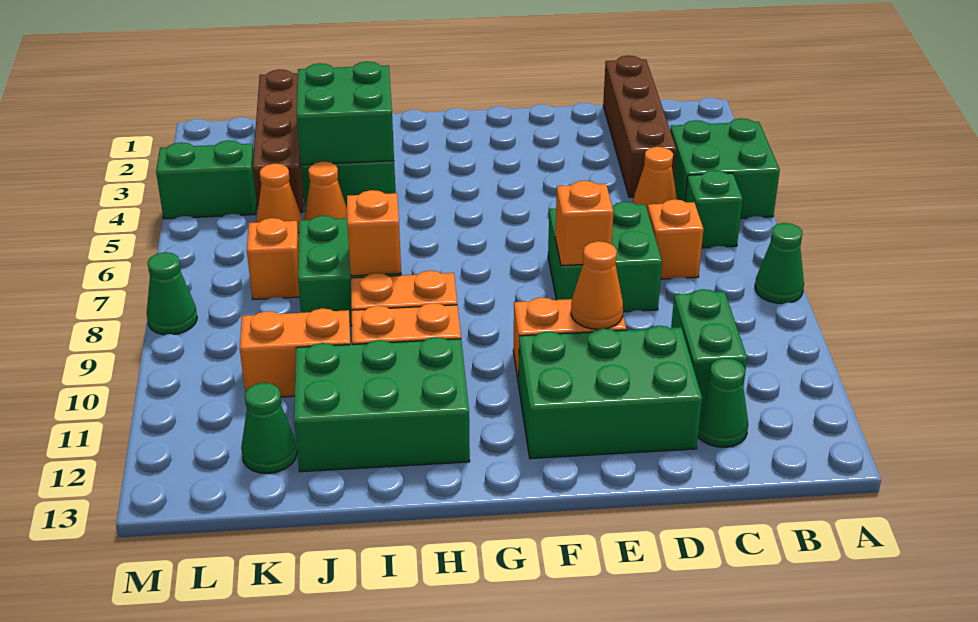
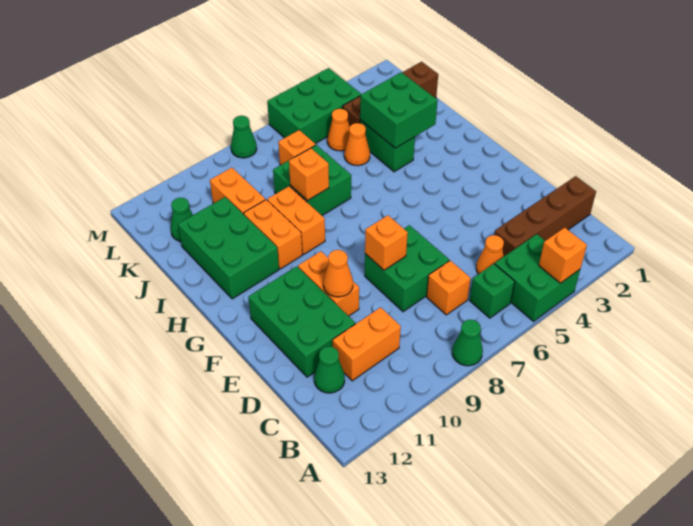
none -> orange brick A4 level 2
green brick C10:C11 level 1 -> orange brick C10:C11 level 1
green brick L4:M4 level 1 -> green brick L4:M6 level 1

